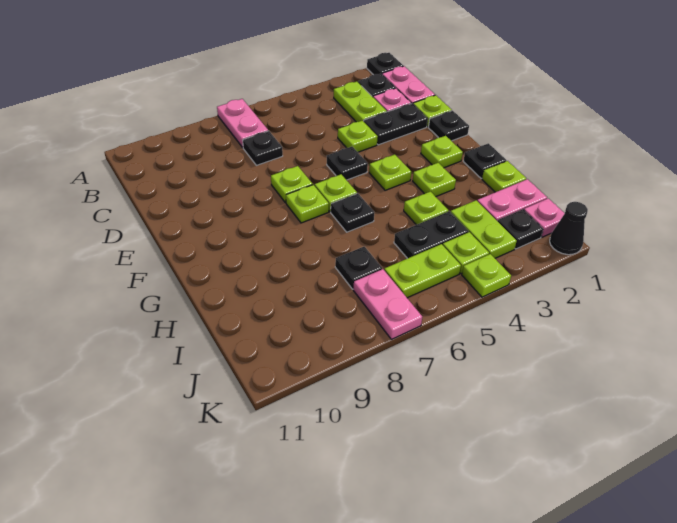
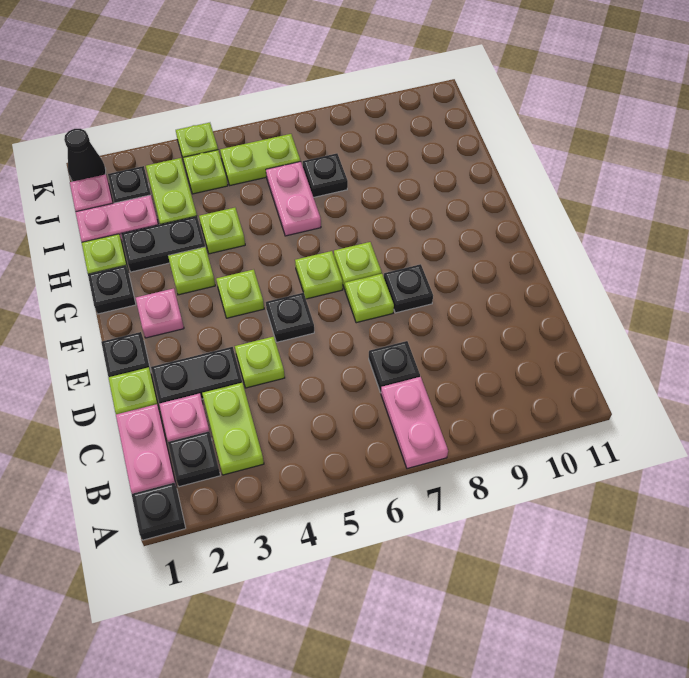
lime plate F2 level 1 -> pink plate F2 level 1
black plate G6 level 1 -> black plate E8 level 1
black plate I4:I5 level 1 -> black plate H2:H3 level 1
pink plate J7:K7 level 1 -> pink plate H6:I6 level 1

